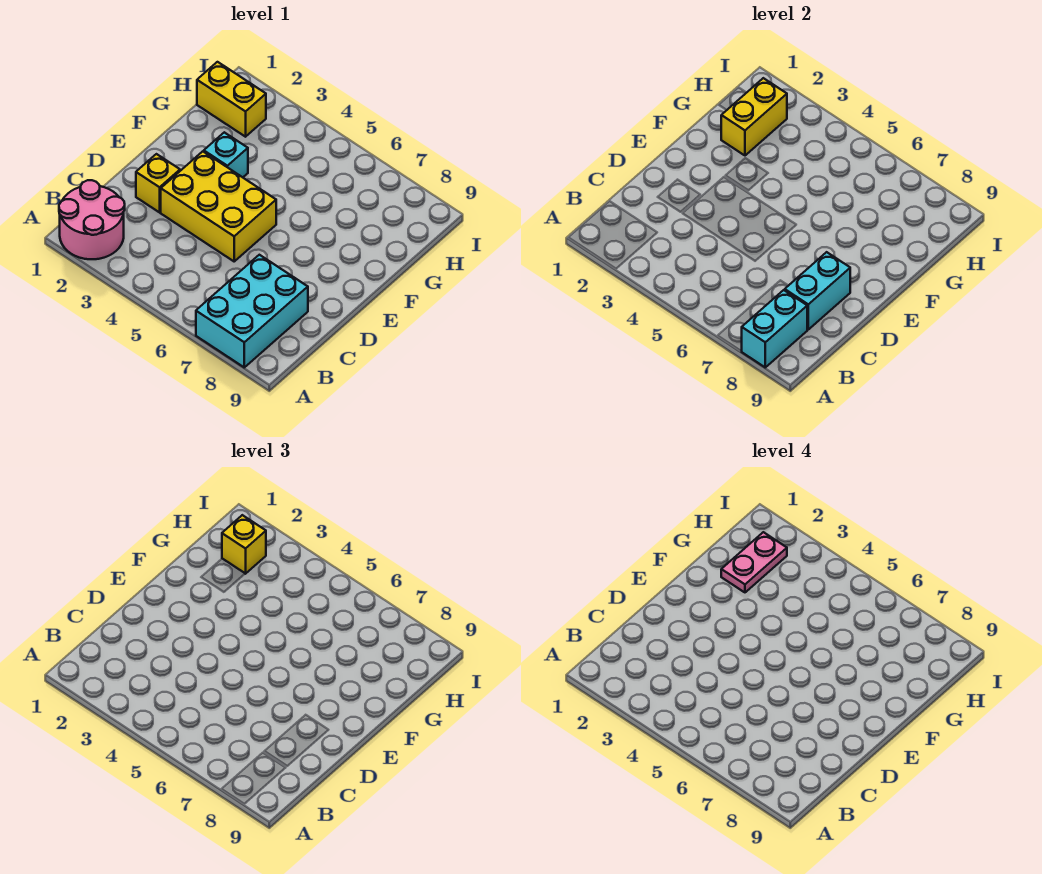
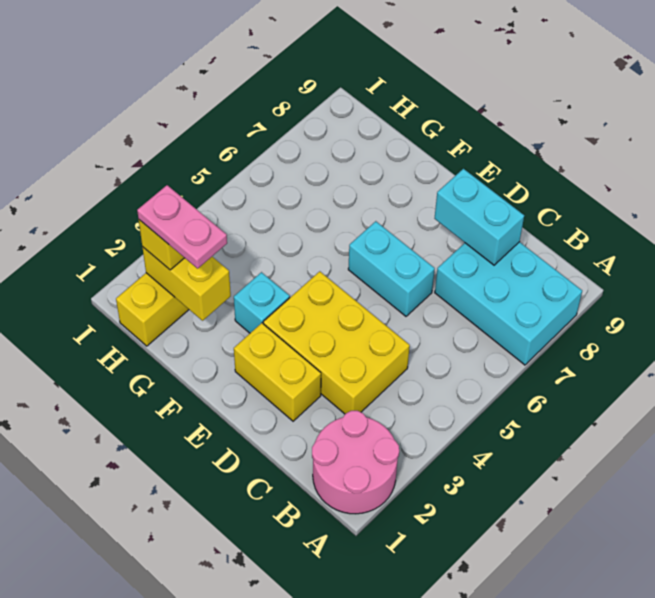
cyan brick A8:B8 level 2 -> cyan brick D6:E6 level 1
yellow brick D2 level 1 -> yellow brick D2:E2 level 1
yellow brick D3:E5 level 1 -> yellow brick C3:E4 level 1

